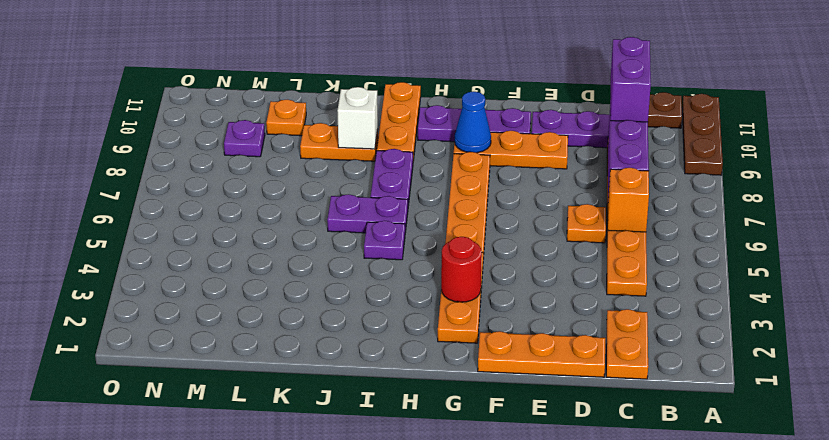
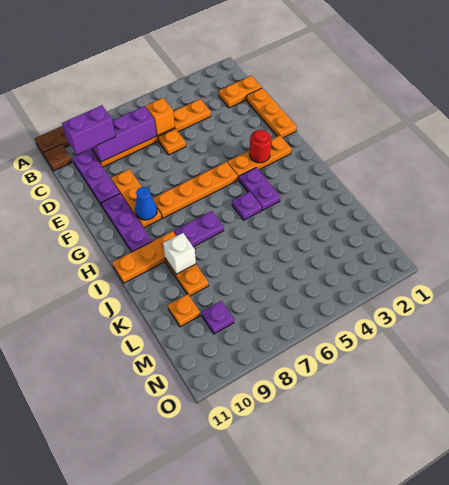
purple plate I6:J6 level 1 -> purple plate H4:I4 level 1

